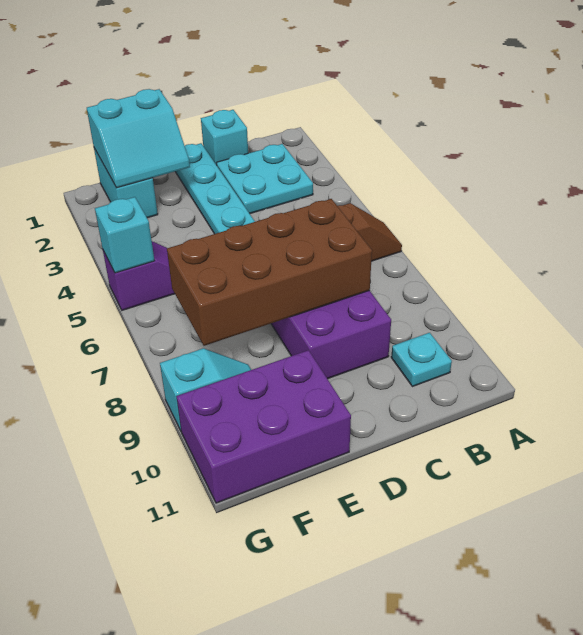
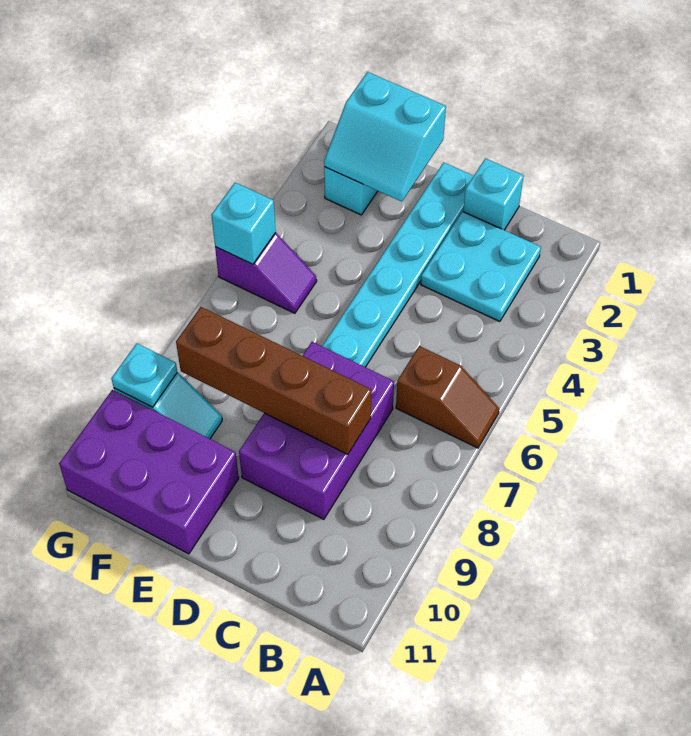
cyan plate B10 level 1 -> cyan plate G9 level 2
brown brick C7:F8 level 2 -> brown brick C8:F8 level 2

